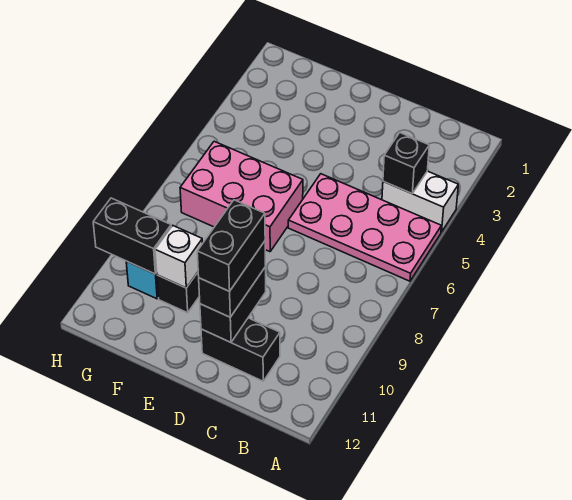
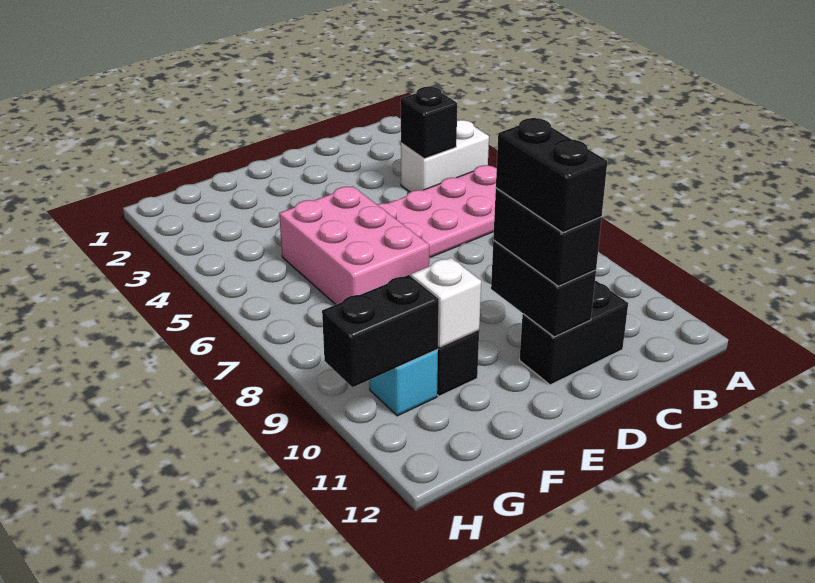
pink brick E6:G7 level 1 -> pink brick E5:F7 level 1

